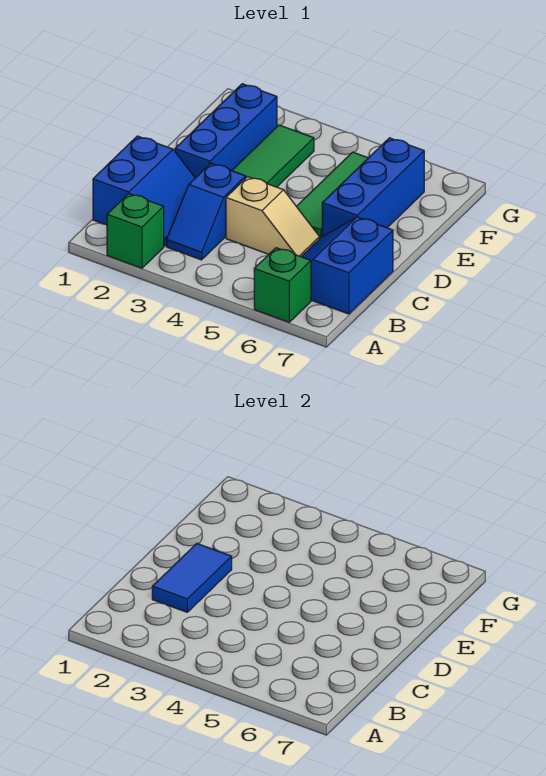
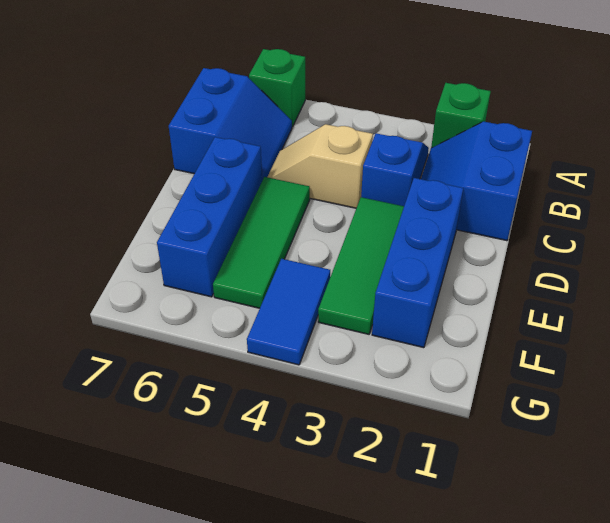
blue tile C2:D2 level 2 -> blue tile F4:G4 level 1

